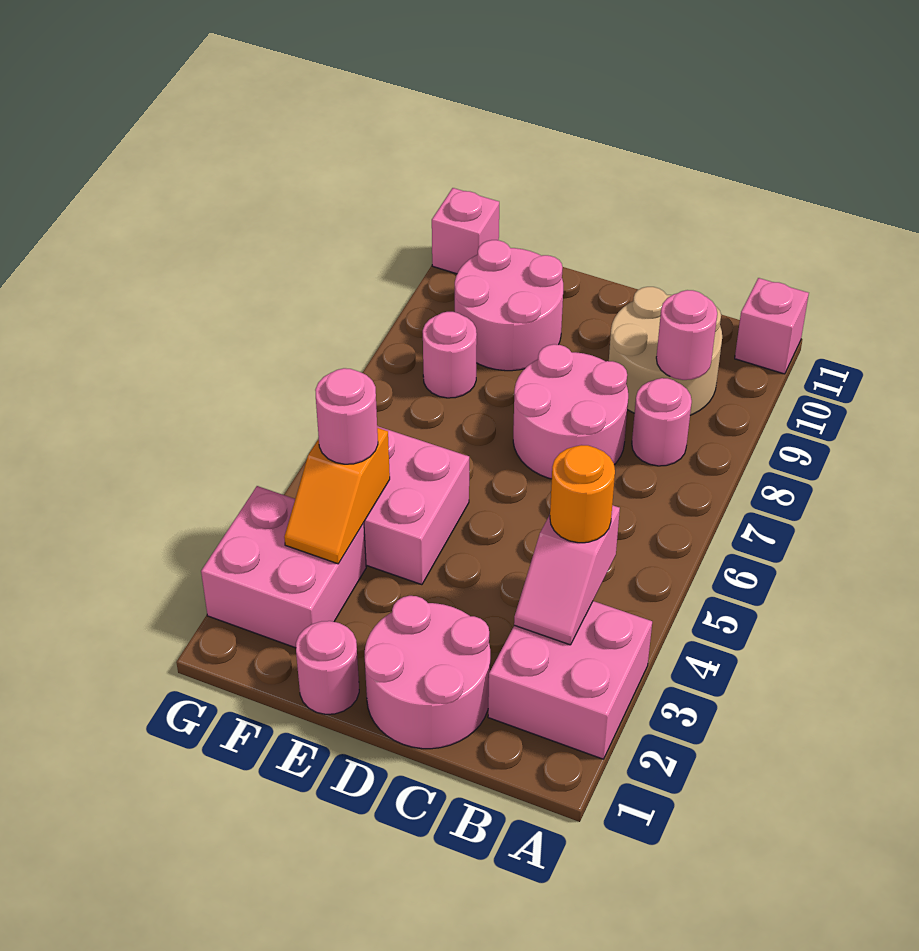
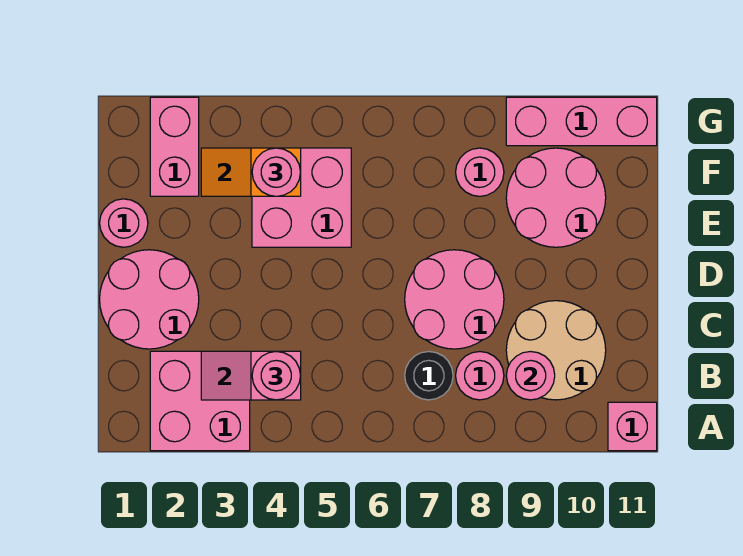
orange round brick B4 level 3 -> pink round brick B4 level 3
none -> black round brick B7 level 1
pink brick F2:G3 level 1 -> pink brick F2:G2 level 1
pink brick G11 level 1 -> pink brick G9:G11 level 1

